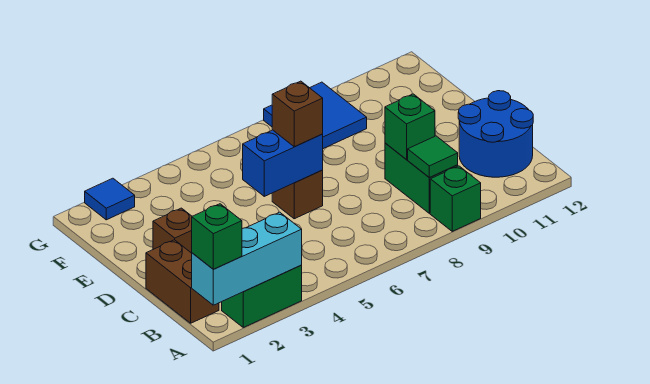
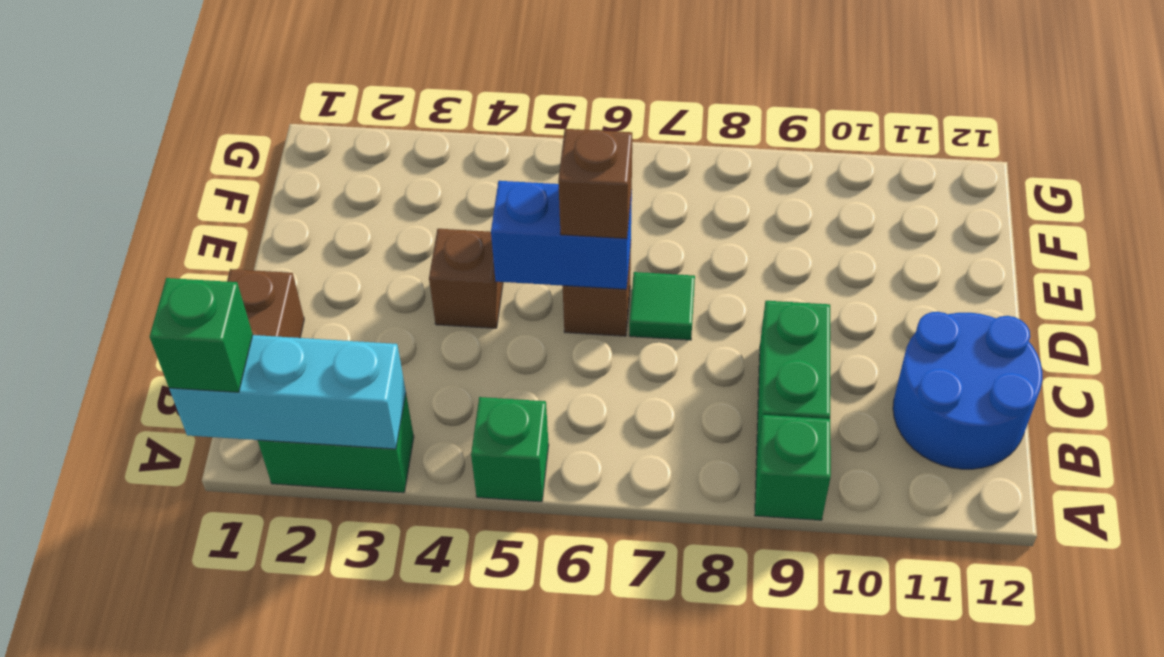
green tile B9 level 2 -> green tile D7 level 1
green brick C9 level 2 -> green brick A5 level 1
brown brick D2 level 1 -> brown brick D4 level 1
blue tile F8:G9 level 1 -> none
blue tile G2 level 1 -> none

